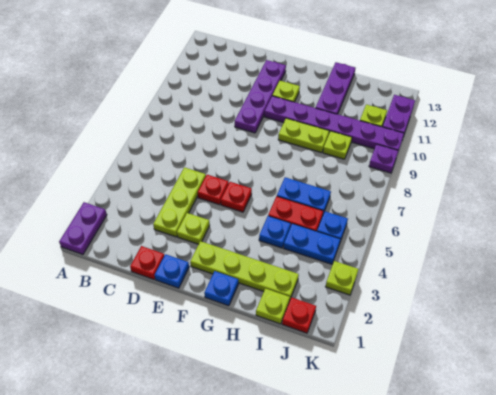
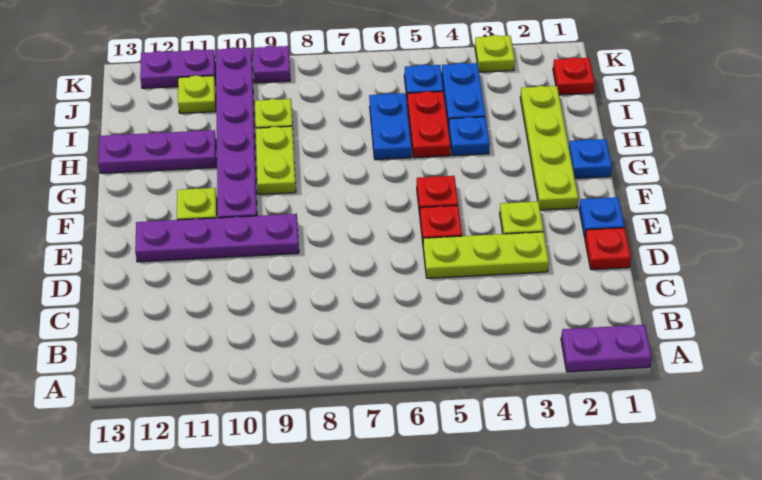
lime plate I1 level 1 -> none

